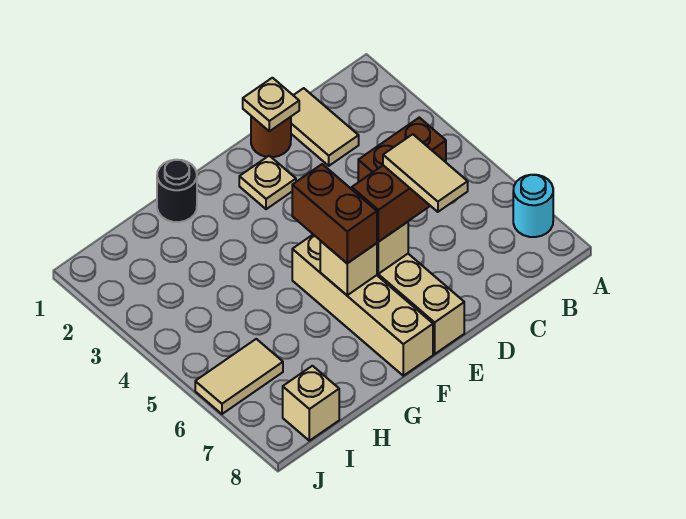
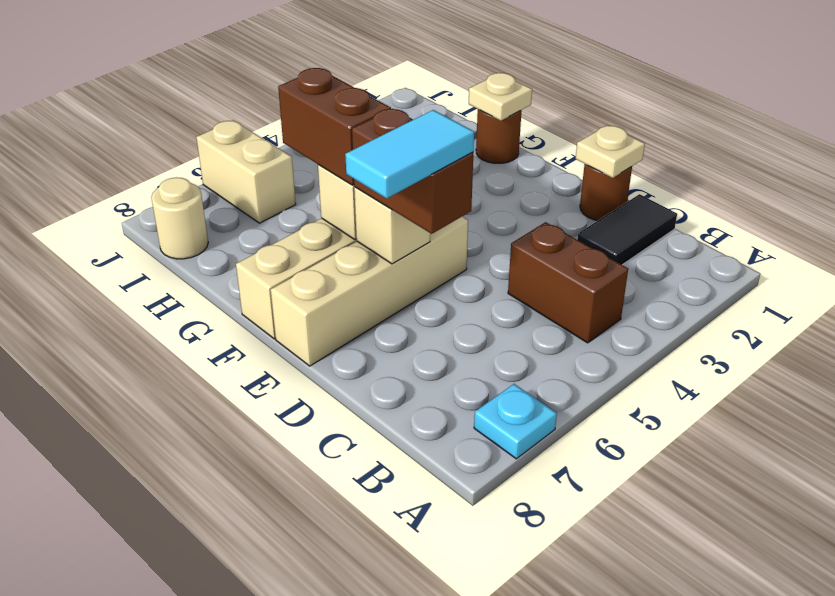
cyan round brick A7 level 1 -> cyan plate A7 level 1
tan tile C1:C2 level 1 -> black tile C1:C2 level 1
tan tile D6:D7 level 4 -> cyan tile D6:D7 level 4
tan plate E2 level 1 -> tan plate G1 level 2
brown brick F5:F6 level 3 -> brown brick F6:G6 level 3
black round brick G1 level 1 -> brown round brick G1 level 1
tan tile I6:J6 level 1 -> tan brick I6:J6 level 1
tan brick I8 level 1 -> tan round brick I8 level 1

